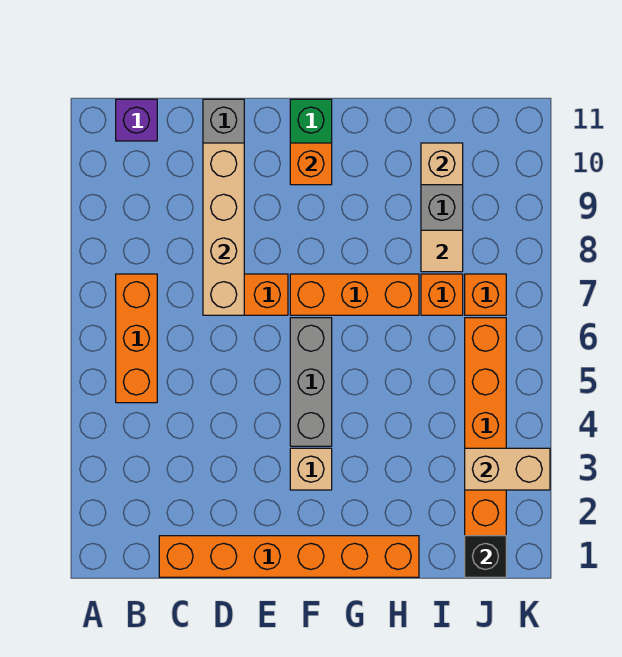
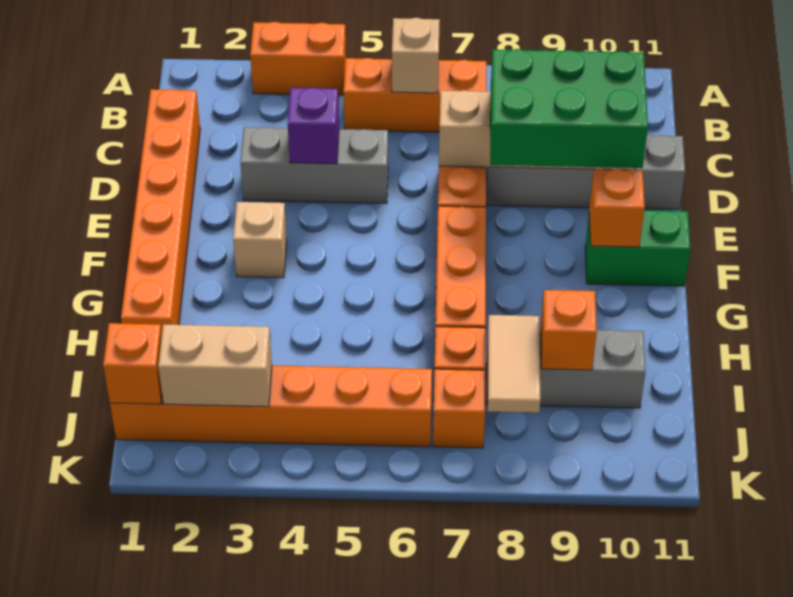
none -> orange brick A3:A4 level 1
purple brick B11 level 1 -> purple brick D4 level 2
none -> green brick D8:E10 level 3
grey brick F4:F6 level 1 -> grey brick D3:D5 level 1
tan tile I8 level 2 -> tan tile I8:J8 level 2
none -> orange brick I9 level 2
tan brick I10 level 2 -> tan brick B6 level 2
black brick J1 level 2 -> orange brick J1 level 2
tan brick J3:K3 level 2 -> tan brick J2:J3 level 2

